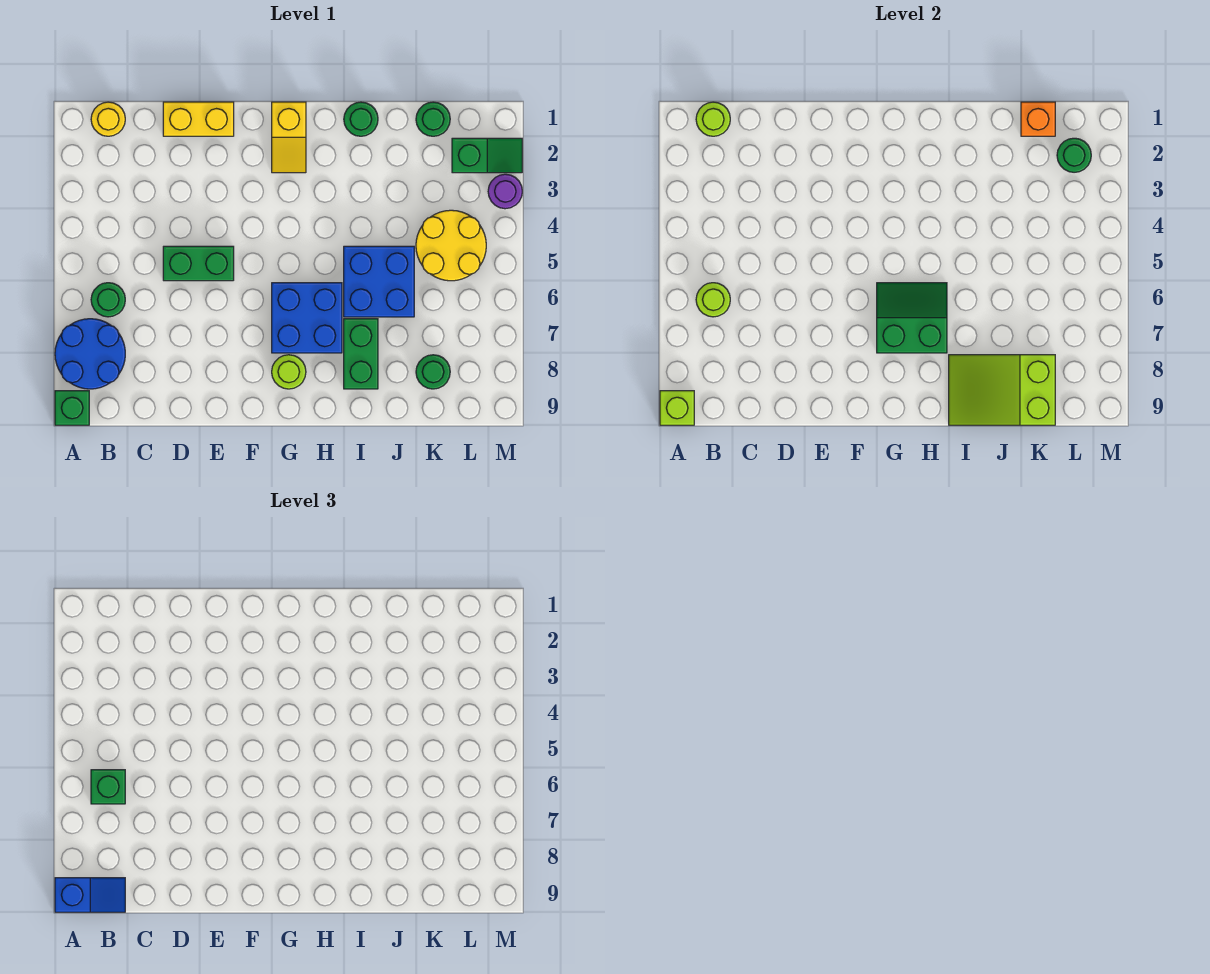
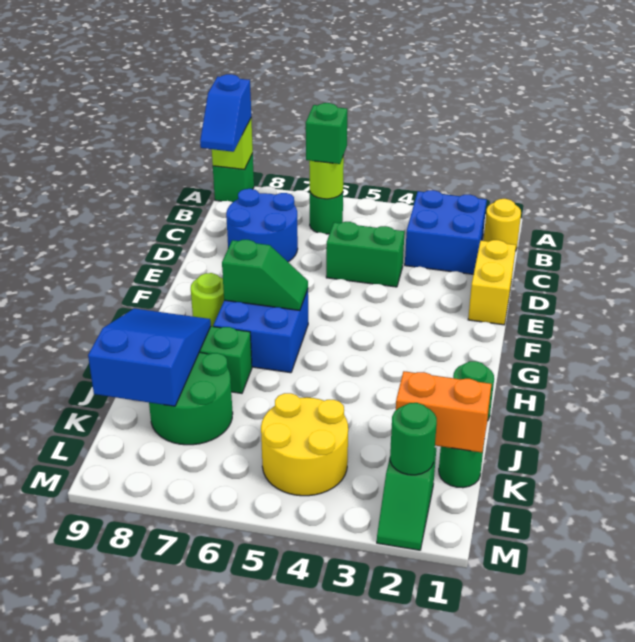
blue round brick A7:B8 level 1 -> blue round brick C7:D8 level 1
lime round brick B1 level 2 -> none
green brick D5:E5 level 1 -> green brick D4:D5 level 1
yellow slope G1:G2 level 1 top 1 -> none
green slope G6:H7 level 2 top 7 -> green slope G6:G7 level 2 top 7
blue brick I5:J6 level 1 -> blue brick B2:C3 level 1
lime slope I8:K9 level 2 top K -> blue slope I8:K9 level 2 top K
orange brick K1 level 2 -> orange brick K1:K2 level 2
green round brick K8 level 1 -> green round brick J7:K8 level 1
purple round brick M3 level 1 -> none

